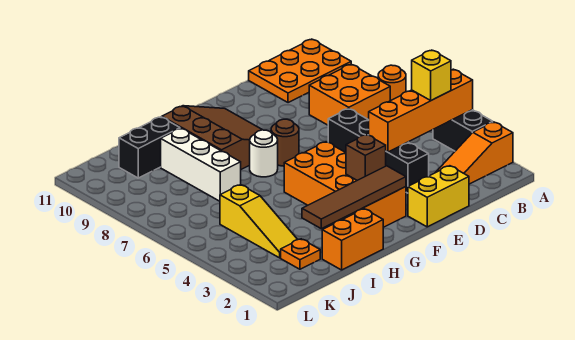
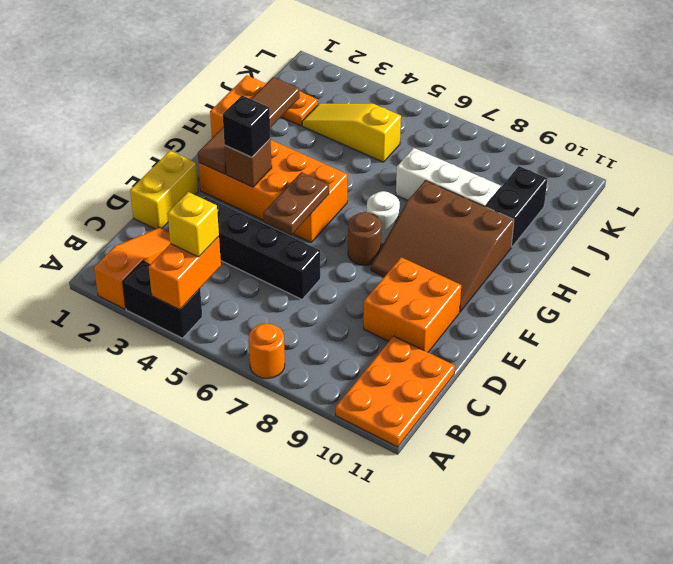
orange brick A4:D4 level 2 -> orange brick A4:B4 level 2
orange brick B7:C8 level 1 -> orange brick D9:E10 level 1
none -> brown plate E5:F5 level 2
none -> black brick F3 level 3

